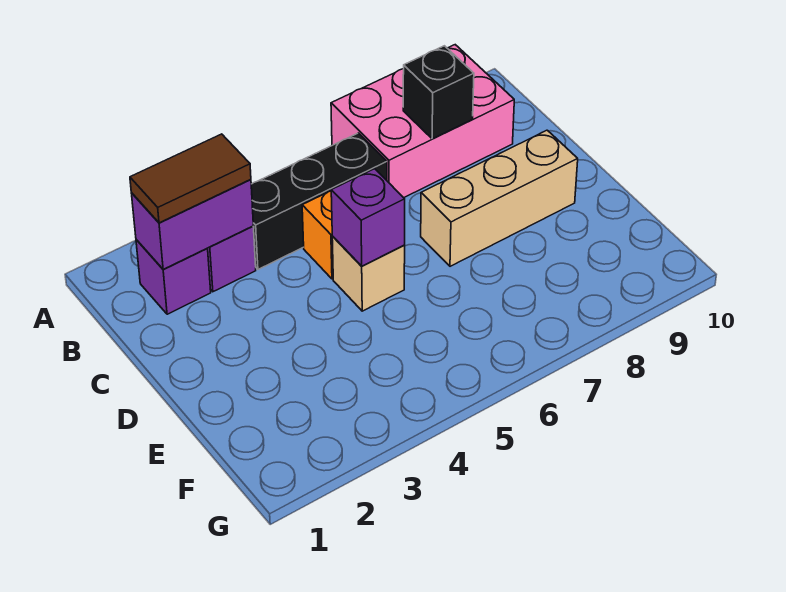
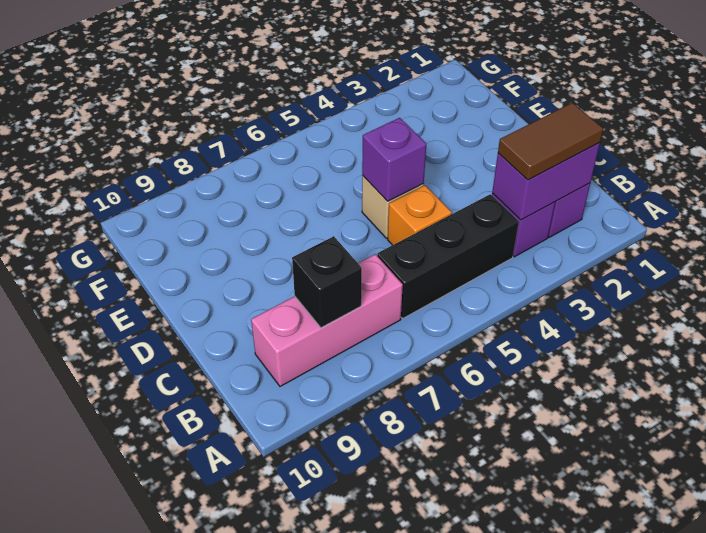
pink brick A7:B9 level 1 -> pink brick B7:B9 level 1
tan brick D7:D9 level 1 -> none

